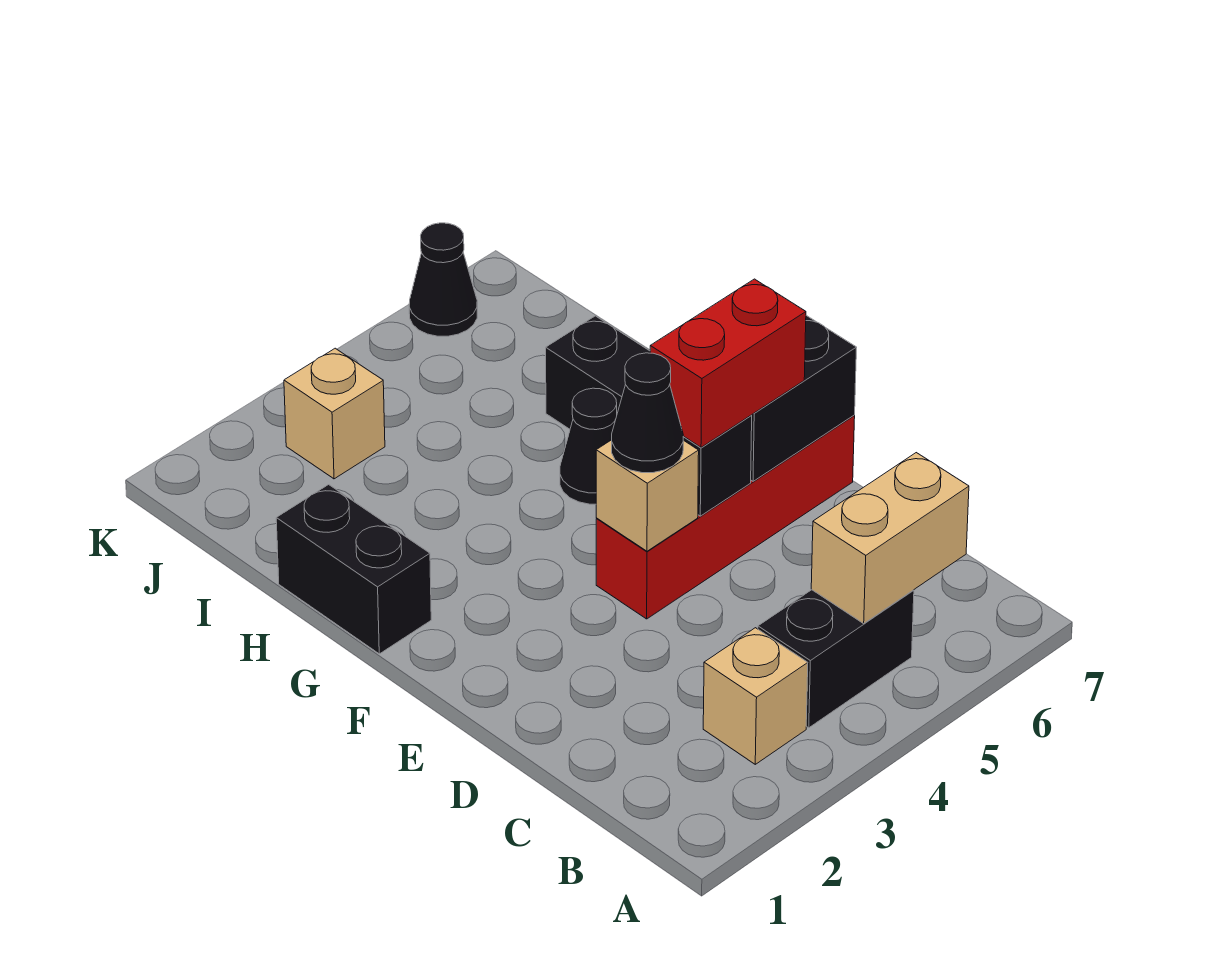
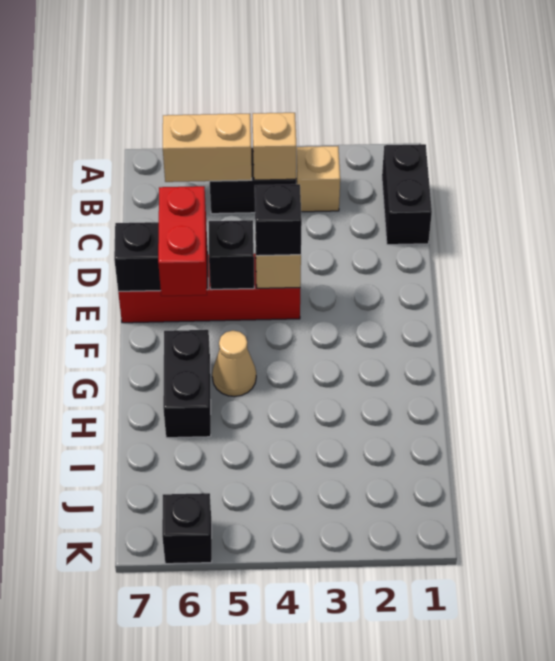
black cone E4 level 3 -> black brick E4 level 3
red brick E5:E6 level 3 -> red brick E6:F6 level 3
black brick G1:H1 level 1 -> black brick B1:C1 level 1
black cone G5 level 1 -> tan cone G5 level 1
tan brick J3 level 1 -> tan brick B4 level 2
black cone K6 level 1 -> black brick K6 level 1

